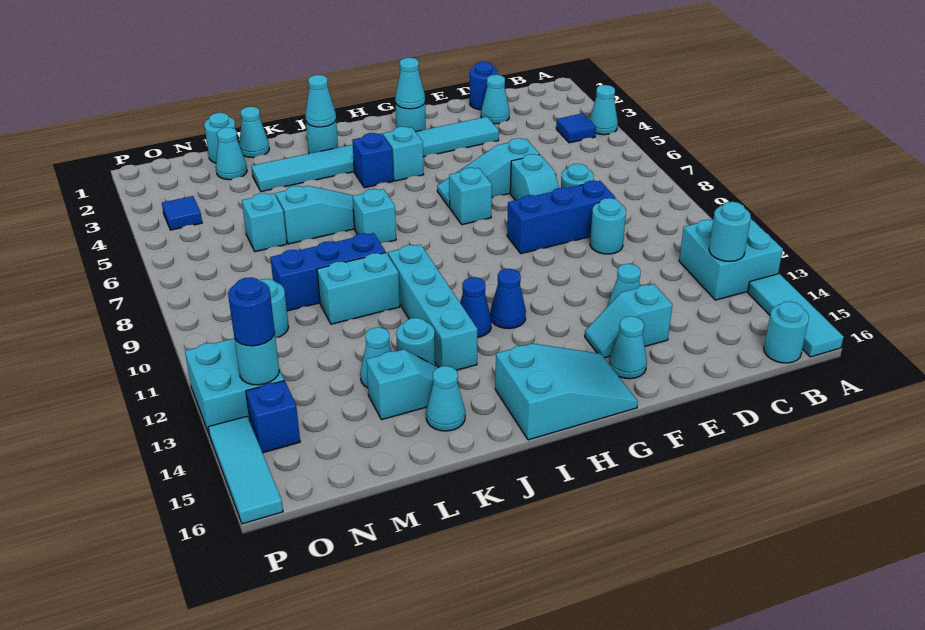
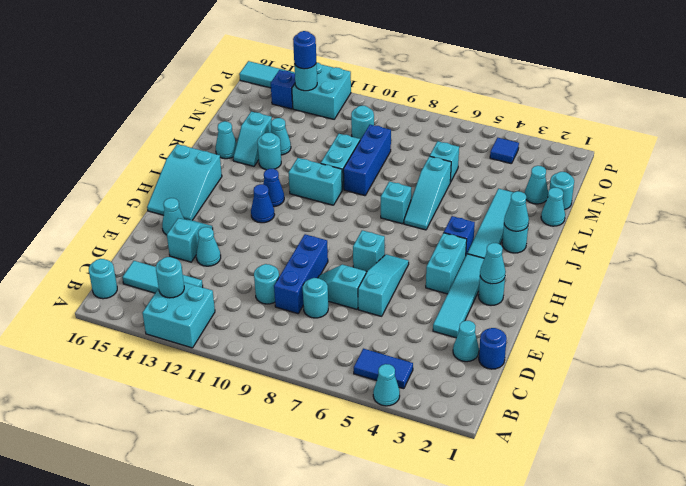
cyan tile A14:A16 level 1 -> cyan tile C13:C15 level 1
blue tile B4 level 1 -> blue tile B4:B5 level 1
cyan brick H4 level 1 -> cyan brick G4:H4 level 1
cyan brick J10:J13 level 1 -> cyan brick J10:J11 level 1

